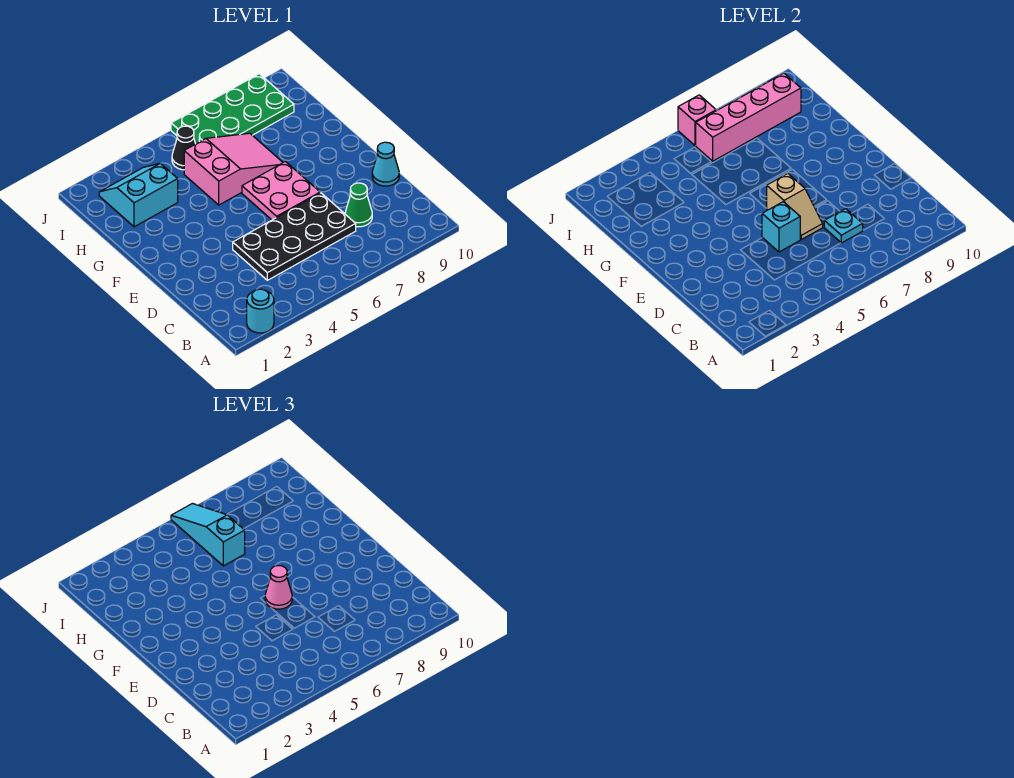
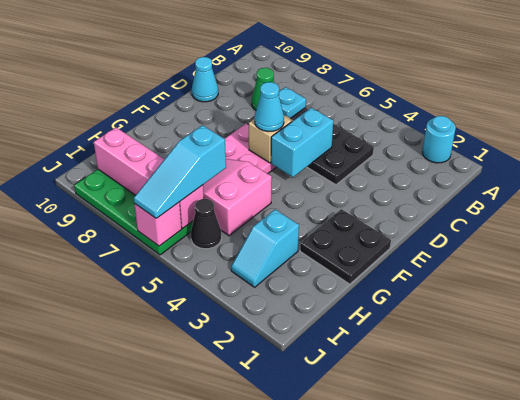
cyan brick D5 level 2 -> cyan brick D5:E5 level 2
pink cone E6 level 3 -> cyan cone E6 level 3
none -> black plate F1:G2 level 1
cyan slope H2:I3 level 1 top H -> cyan slope H3:I3 level 1 top H

